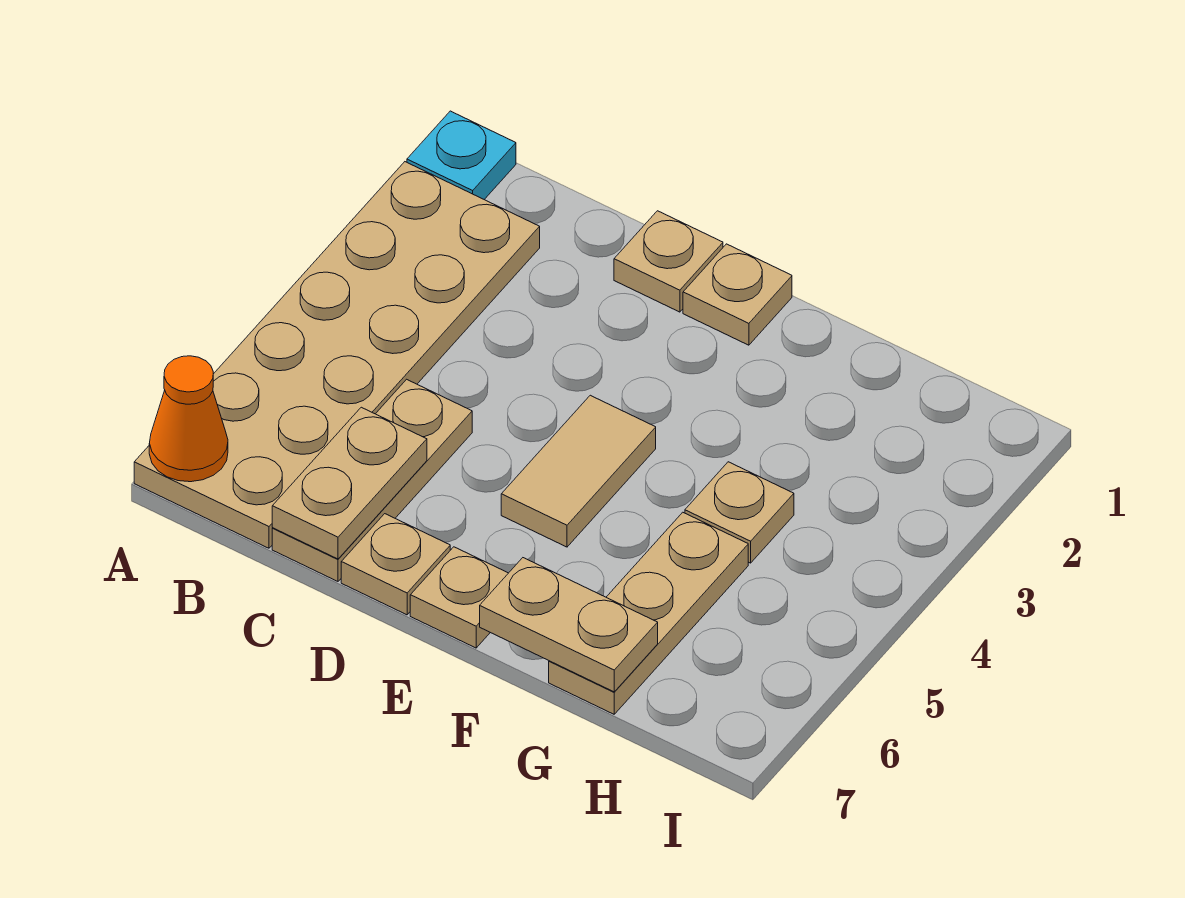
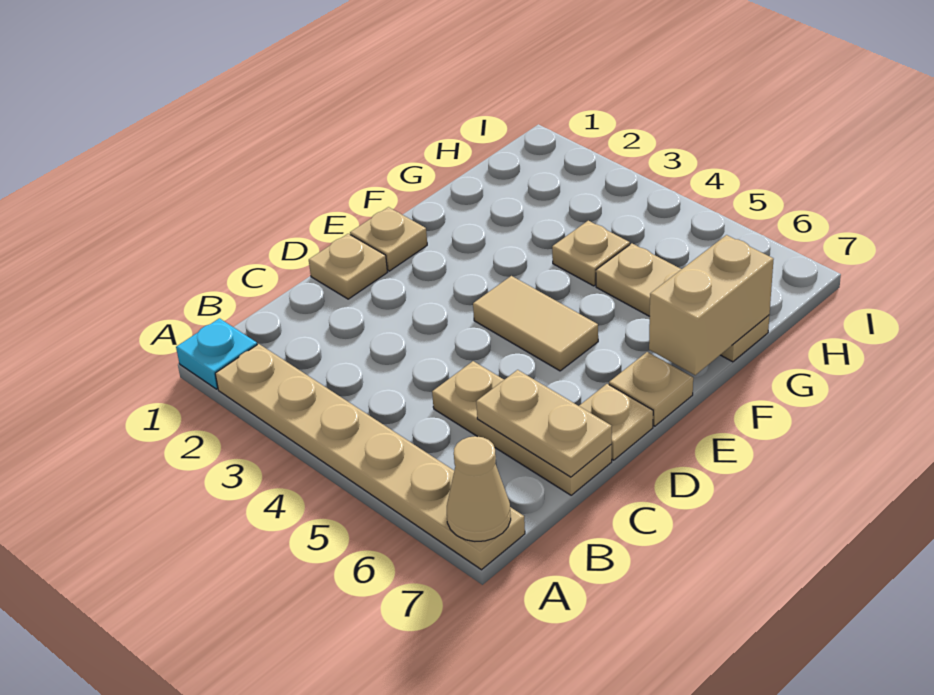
tan plate A2:B7 level 1 -> tan plate A2:A7 level 1
orange cone A7 level 2 -> tan cone A7 level 2
tan plate F7:G7 level 2 -> tan brick F7:G7 level 2

